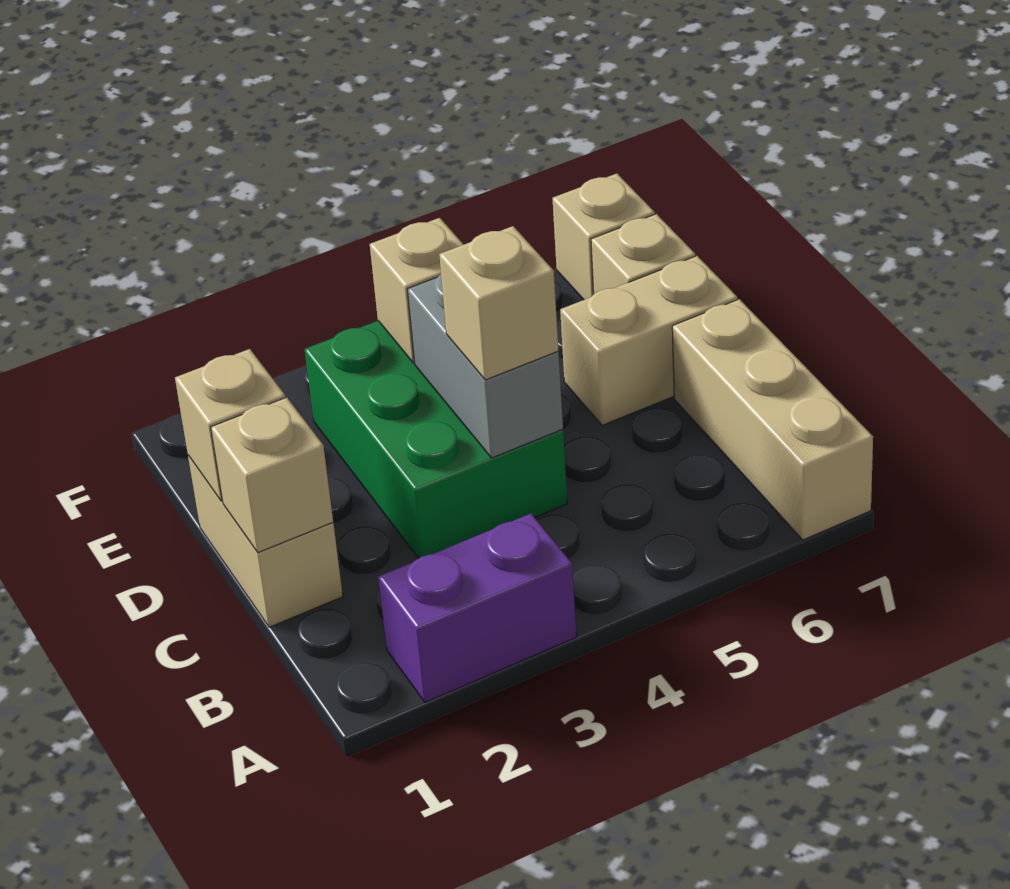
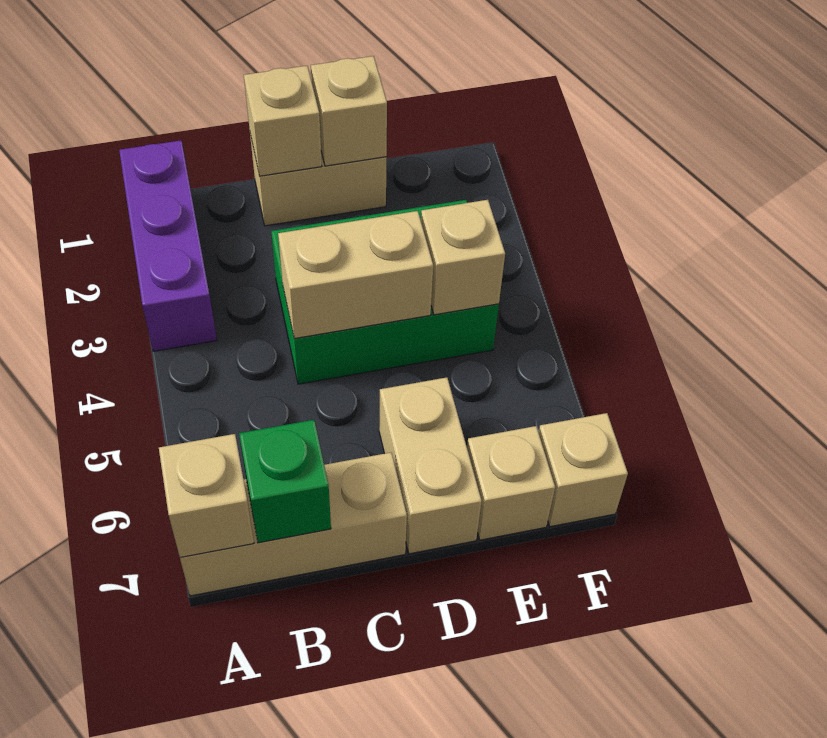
purple brick A2:A3 level 1 -> purple brick A1:A3 level 1
none -> green brick B7 level 2
grey brick C4:D4 level 2 -> tan brick C4:D4 level 2
tan brick C4 level 3 -> tan brick A7 level 2

